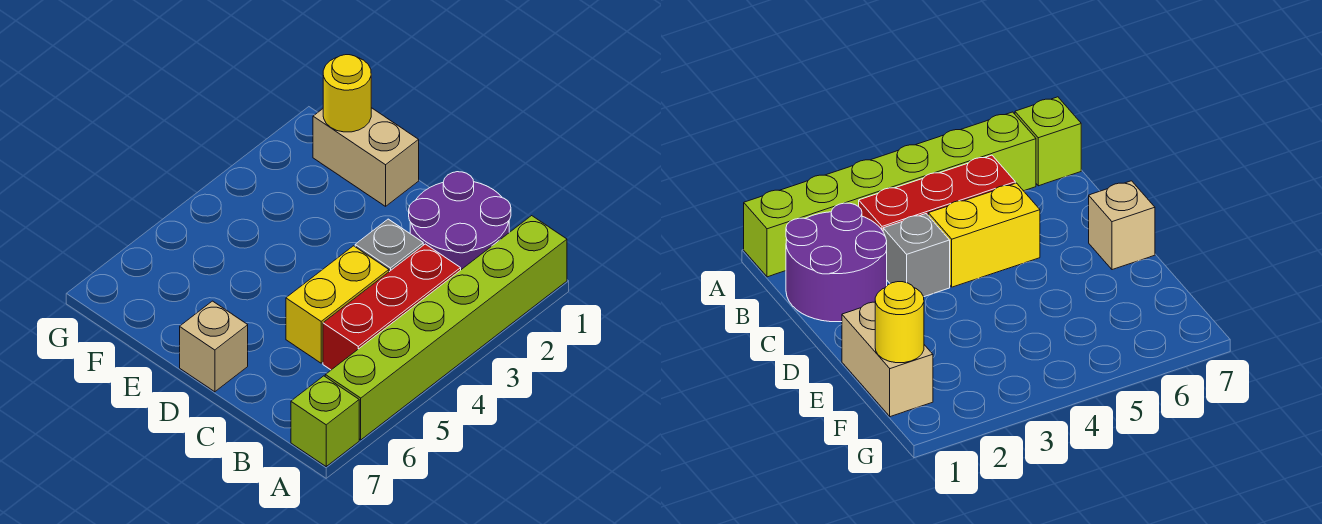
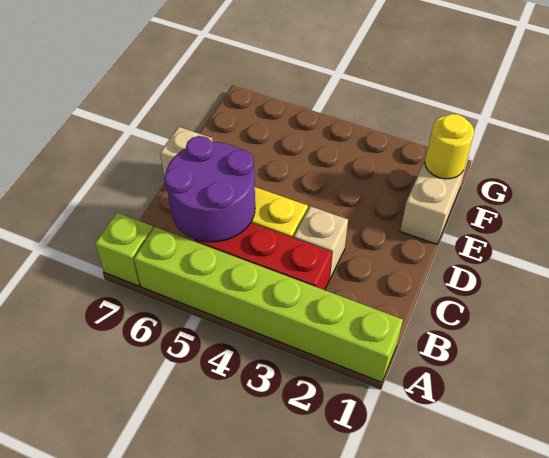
purple round brick B1:C2 level 1 -> purple round brick B5:C6 level 2
grey brick C3 level 1 -> tan brick C3 level 1

